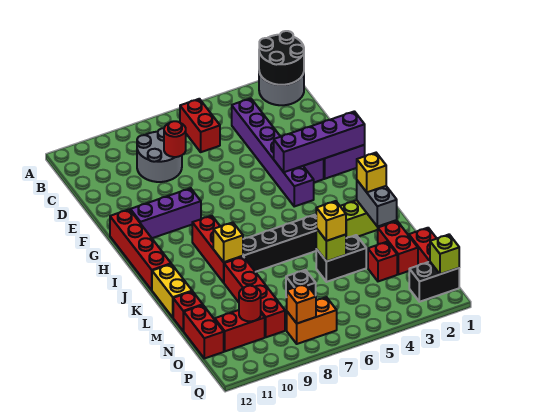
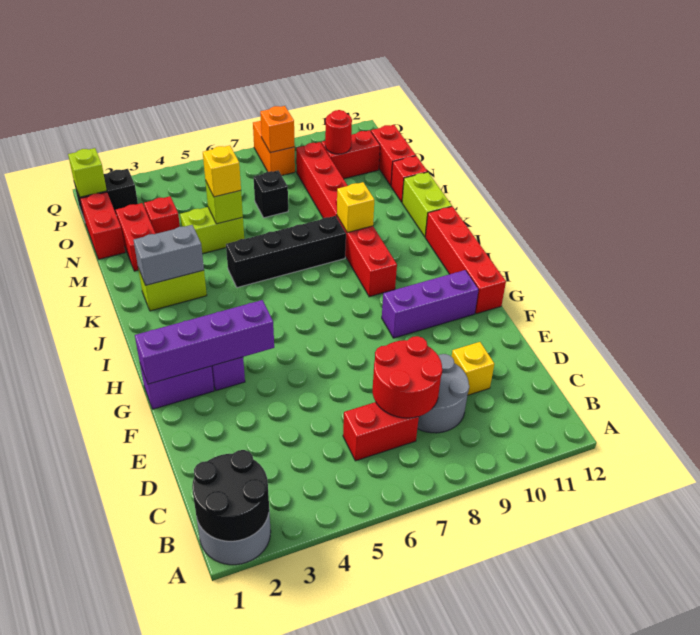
red brick B6:C6 level 1 -> red brick C6:C7 level 1
purple brick C4:H4 level 1 -> none
red round brick D8 level 2 -> red round brick C7:D8 level 2
grey brick K2:L2 level 2 -> grey brick K2:K3 level 2
yellow brick K2 level 3 -> yellow brick D10 level 1
yellow brick K12:L12 level 1 -> lime brick K12:L12 level 1
black brick M4:M5 level 1 -> lime brick M4:M5 level 1
orange brick P7:P8 level 1 -> orange brick P8:Q8 level 1

